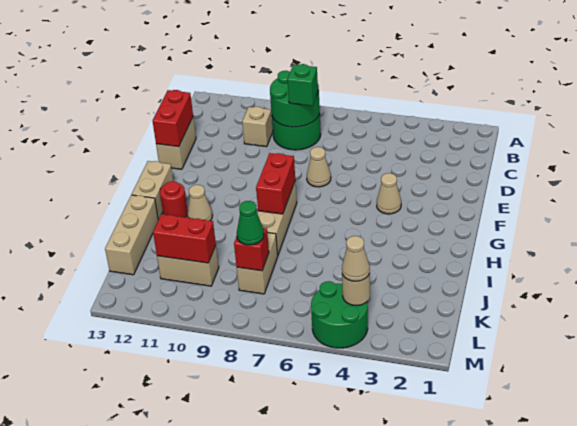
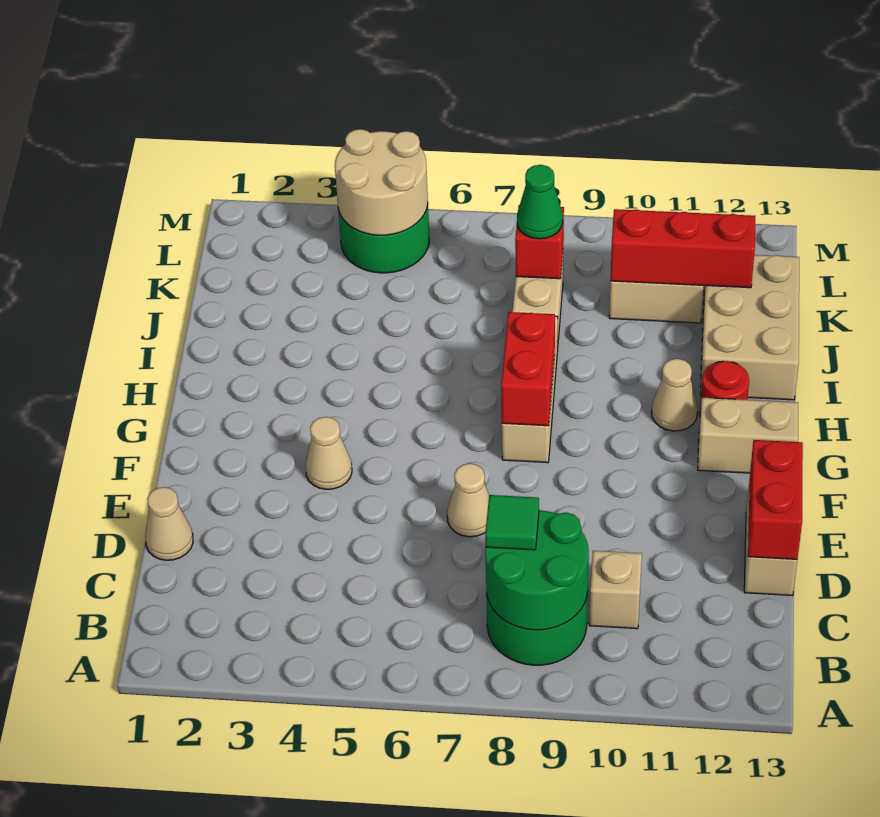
green brick C8 level 3 -> green tile C8 level 3
tan brick G13:H13 level 1 -> tan brick G12:G13 level 1
tan brick I13:K13 level 1 -> tan brick I12:K13 level 1
red brick K10:K11 level 2 -> red brick K10:K12 level 2
tan round brick L4 level 2 -> tan round brick L4:M5 level 2
tan cone L4 level 3 -> tan cone D1 level 1

